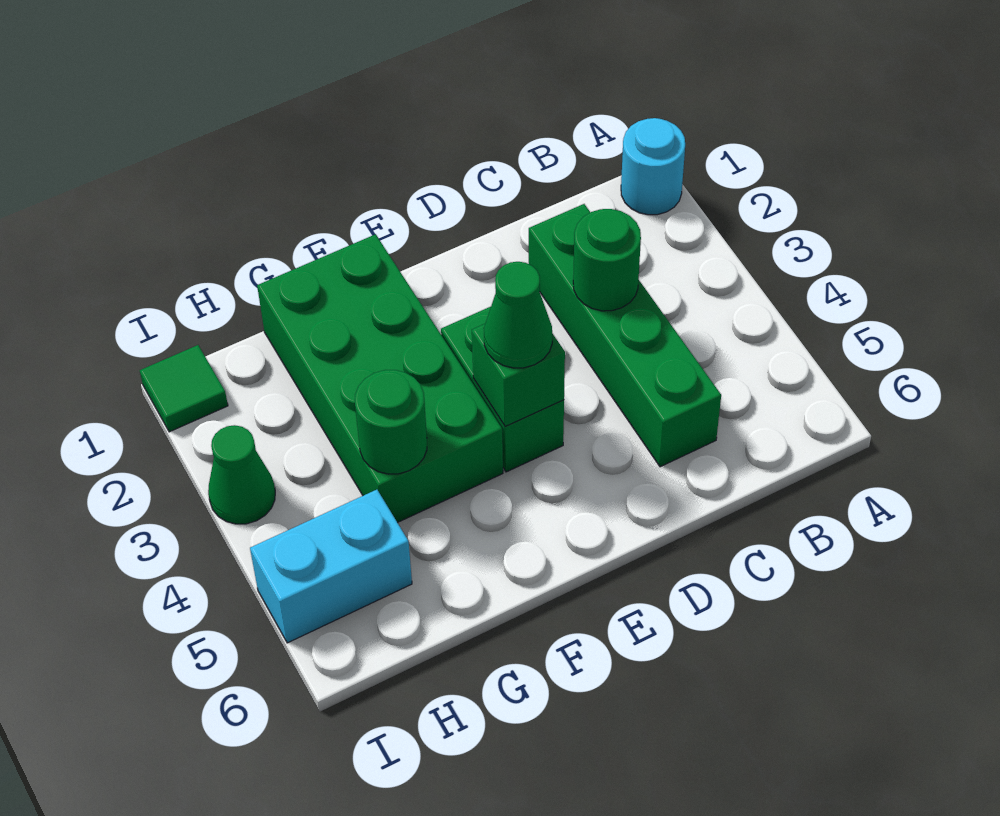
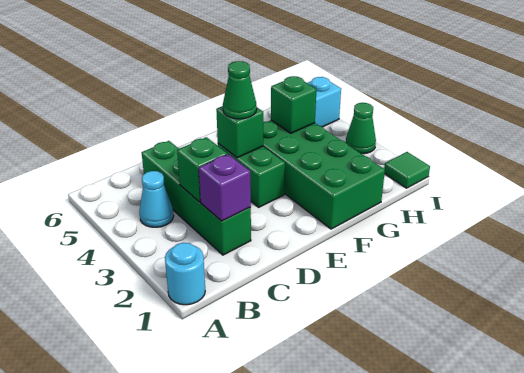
none -> cyan cone B4 level 1
none -> purple brick C2 level 2
green round brick C3 level 2 -> green brick C3 level 2
green round brick G4 level 2 -> green brick G4 level 2

